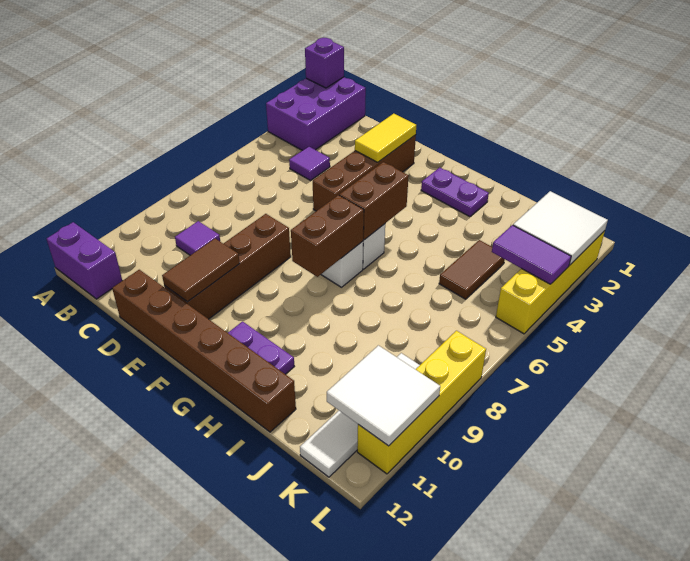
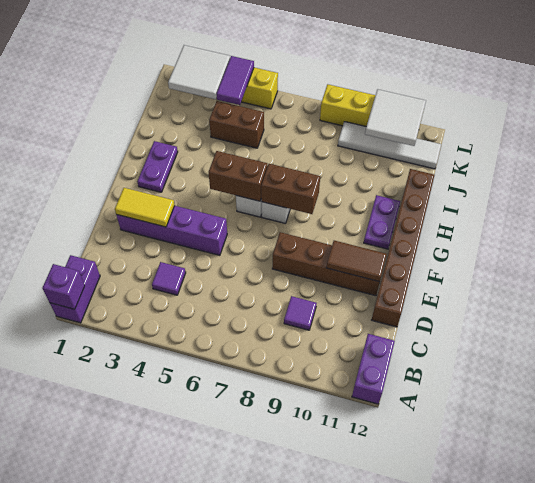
purple brick A1:B3 level 1 -> purple brick A1:B1 level 1
brown brick E2:E5 level 1 -> purple brick E2:E5 level 1
brown tile J4:J5 level 1 -> brown brick J4:J5 level 1

